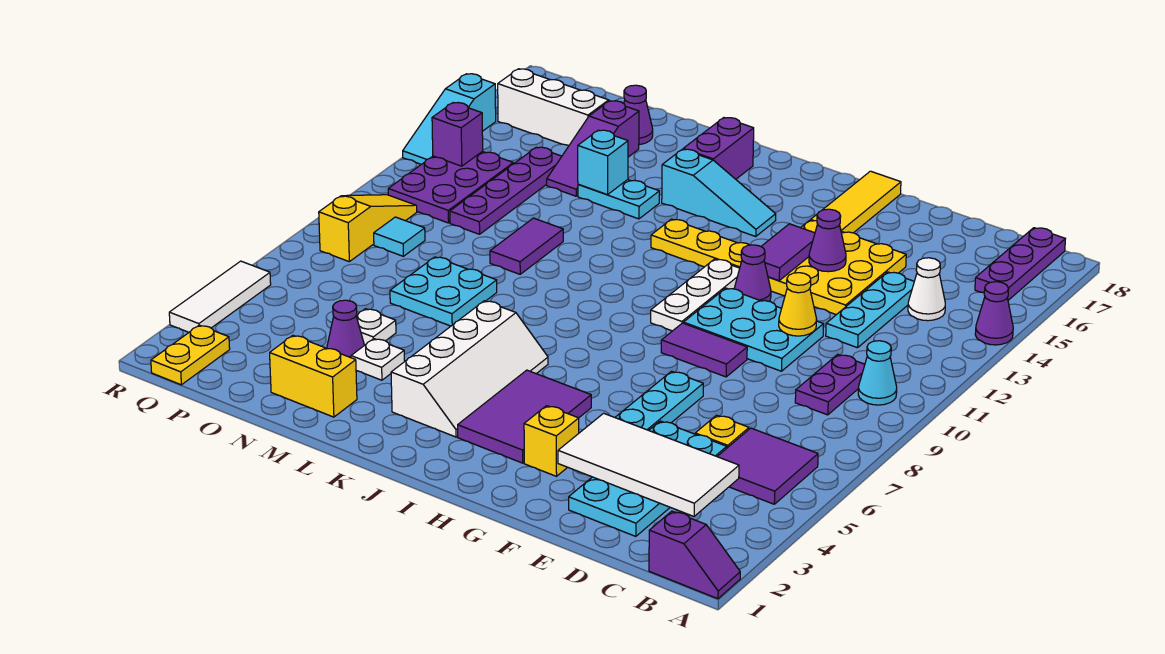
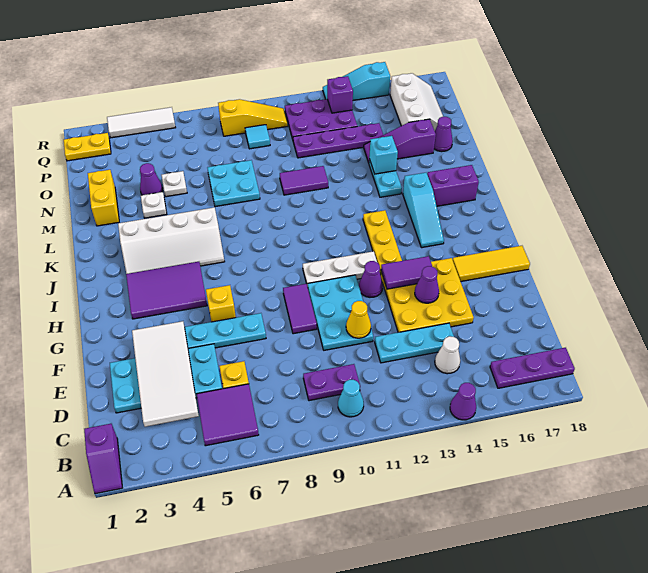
yellow brick G3 level 1 -> yellow brick G6 level 1

